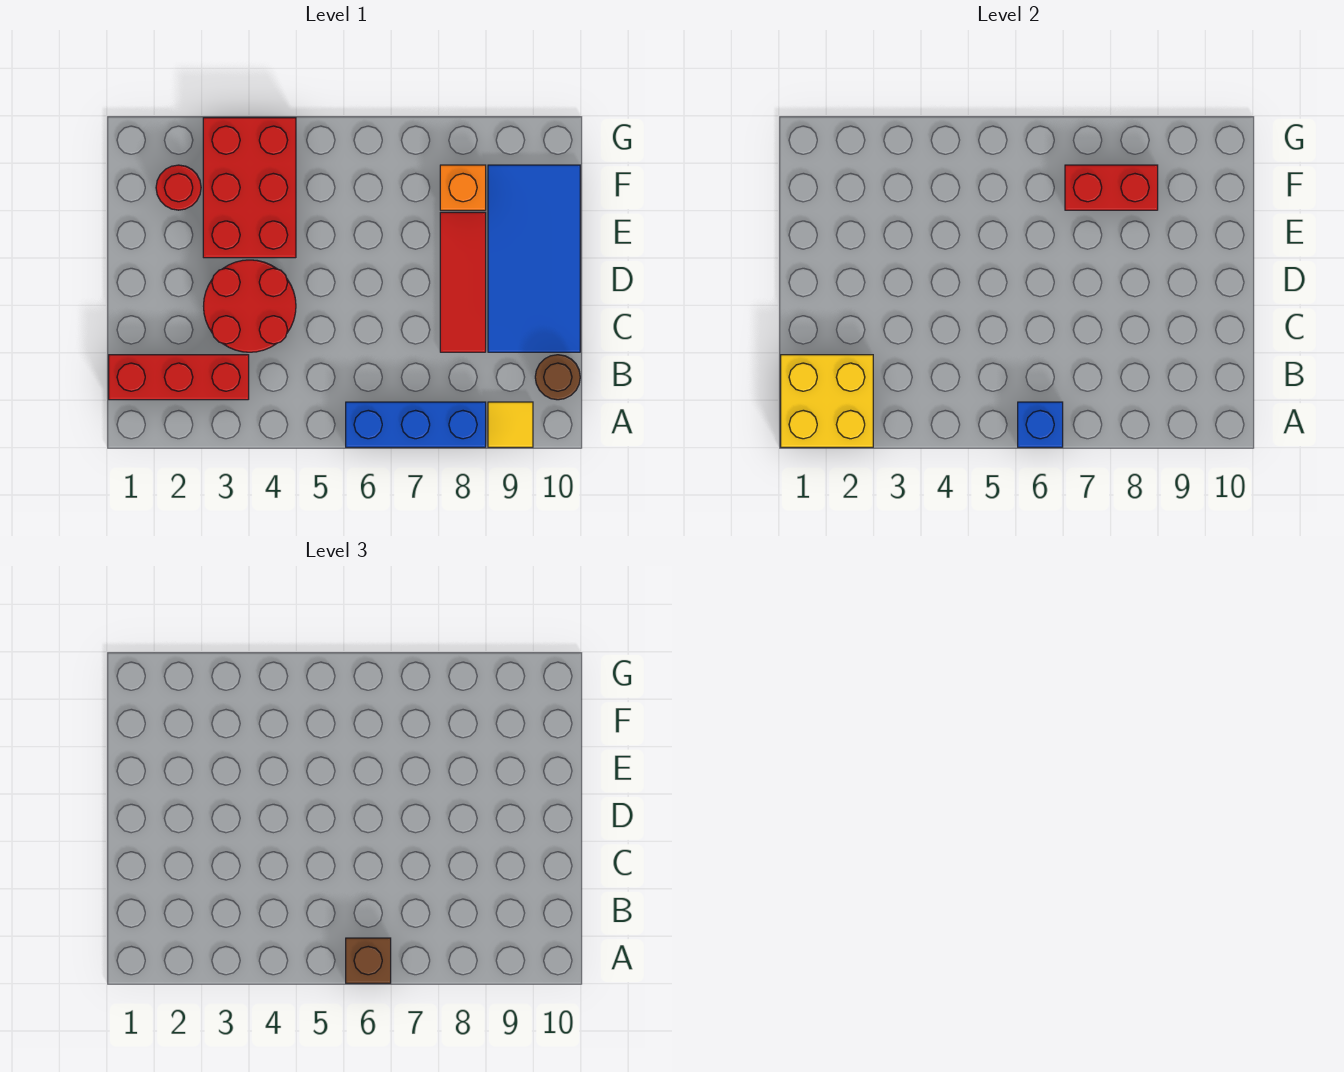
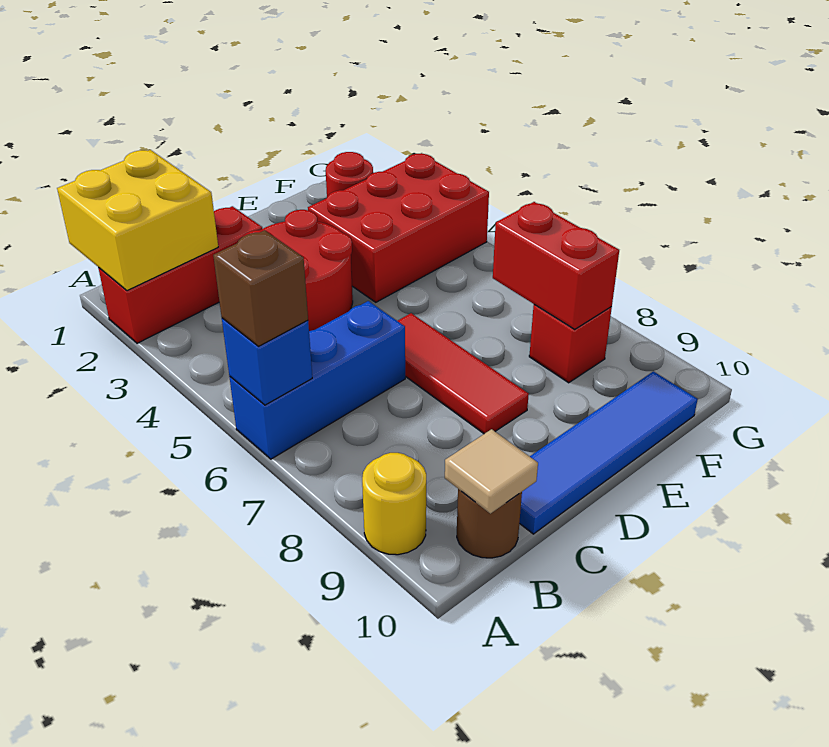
blue brick A6:A8 level 1 -> blue brick A6:C6 level 1
yellow tile A9 level 1 -> yellow round brick A9 level 1
red brick B1:B3 level 1 -> red brick A2:C2 level 1
none -> tan tile B10 level 2
red tile C8:E8 level 1 -> red tile D6:D8 level 1
blue tile C9:F10 level 1 -> blue tile C10:F10 level 1
orange brick F8 level 1 -> red brick F8 level 1

